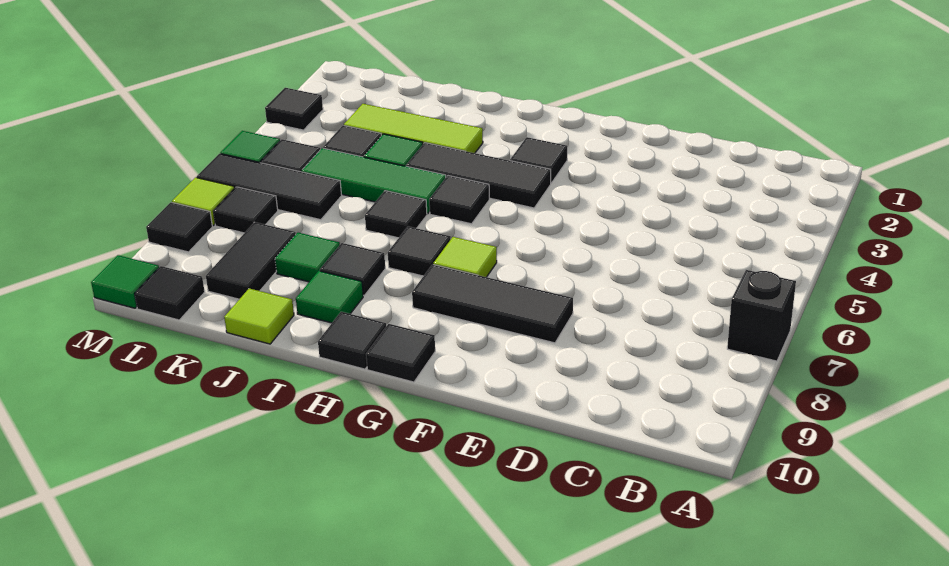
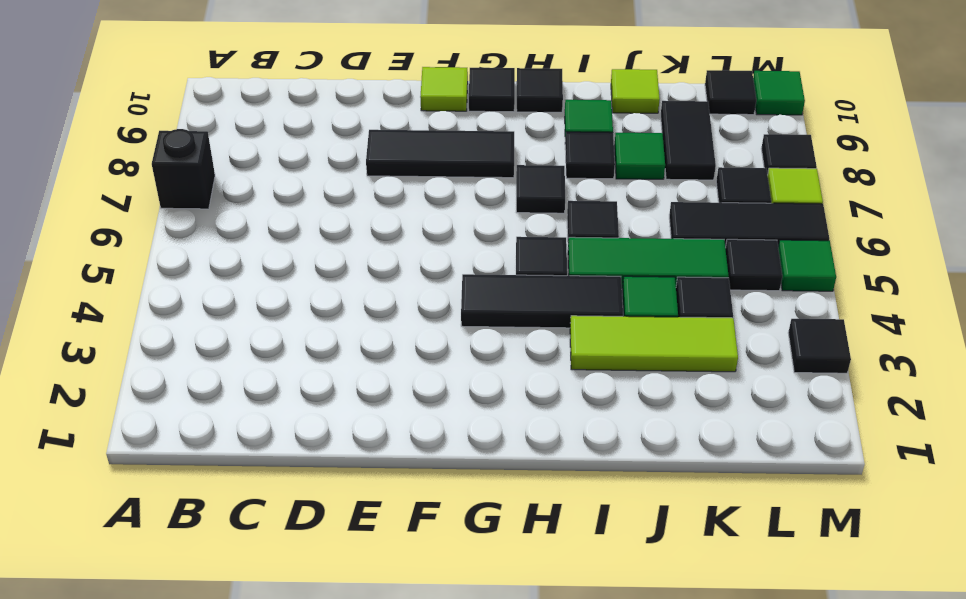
black tile G3 level 1 -> none
lime tile G7 level 1 -> lime tile F10 level 1

